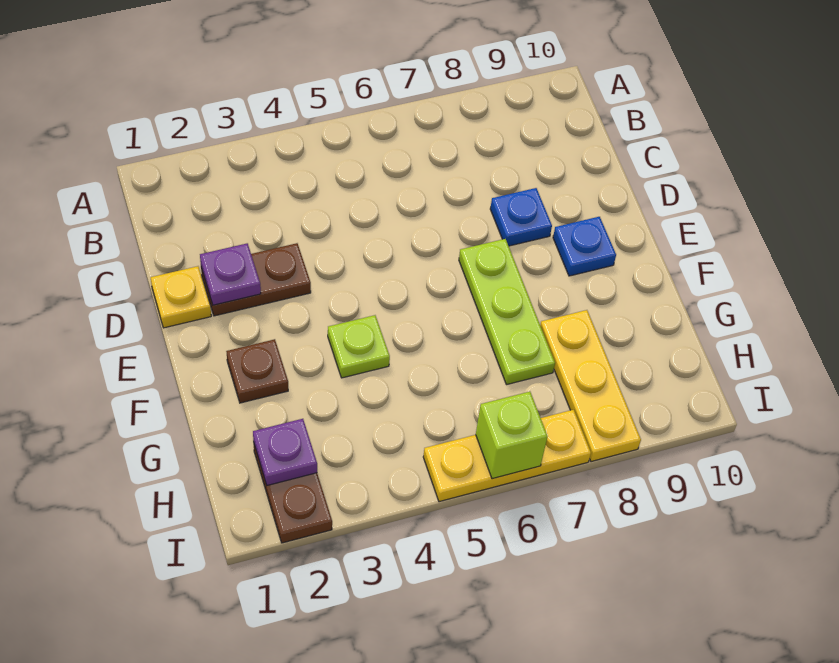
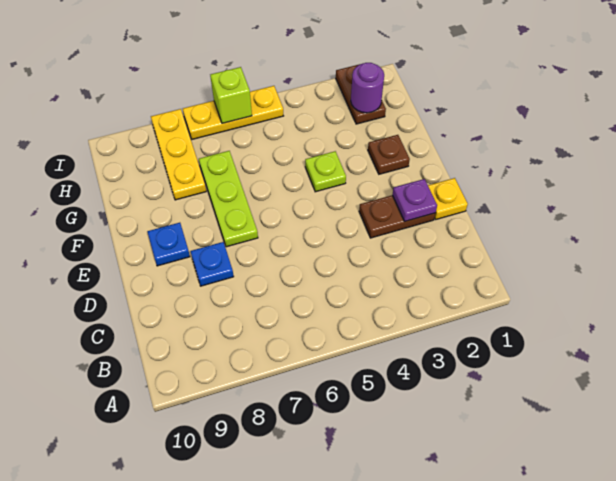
purple plate H2 level 2 -> purple round brick H2 level 2

